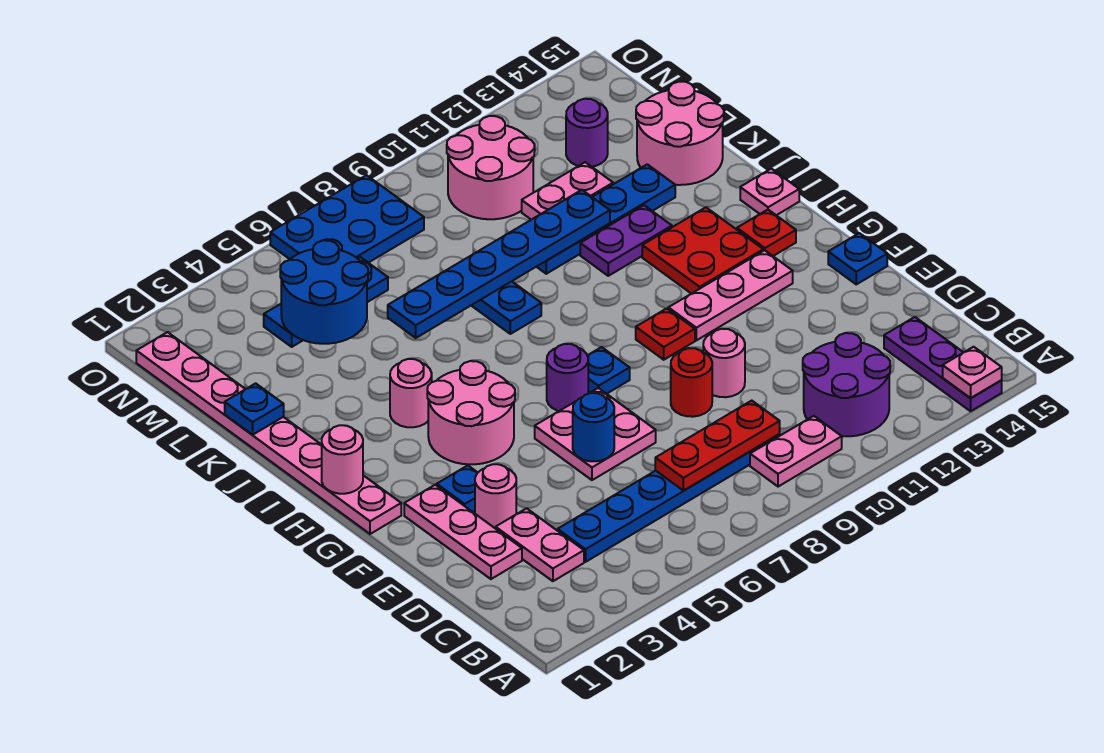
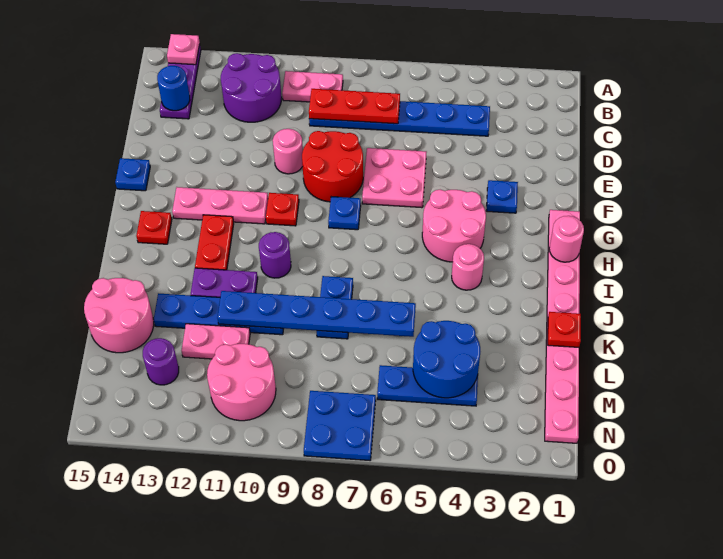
pink plate C3:D3 level 1 -> none
pink plate D2:F2 level 1 -> none
pink round brick E3 level 1 -> none
blue round brick E6 level 2 -> blue round brick C14 level 2
red round brick E9 level 1 -> red round brick E8:F9 level 1
purple round brick G7 level 1 -> purple round brick I10 level 1
red plate H12:I13 level 1 -> red plate H12:I12 level 1
pink plate I15 level 1 -> none
blue plate K1 level 2 -> red plate K1 level 2
blue plate N6:O8 level 1 -> blue plate N7:O8 level 1

